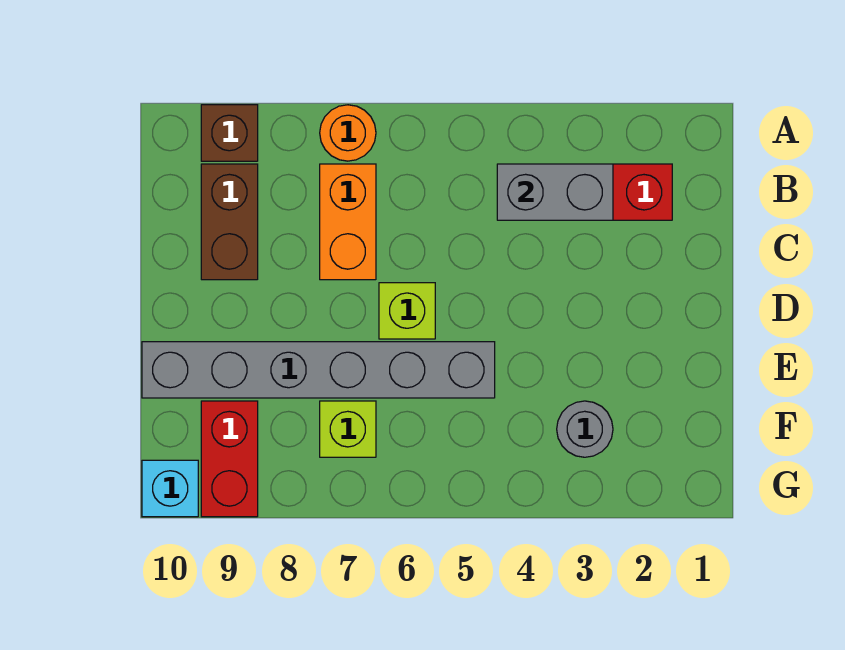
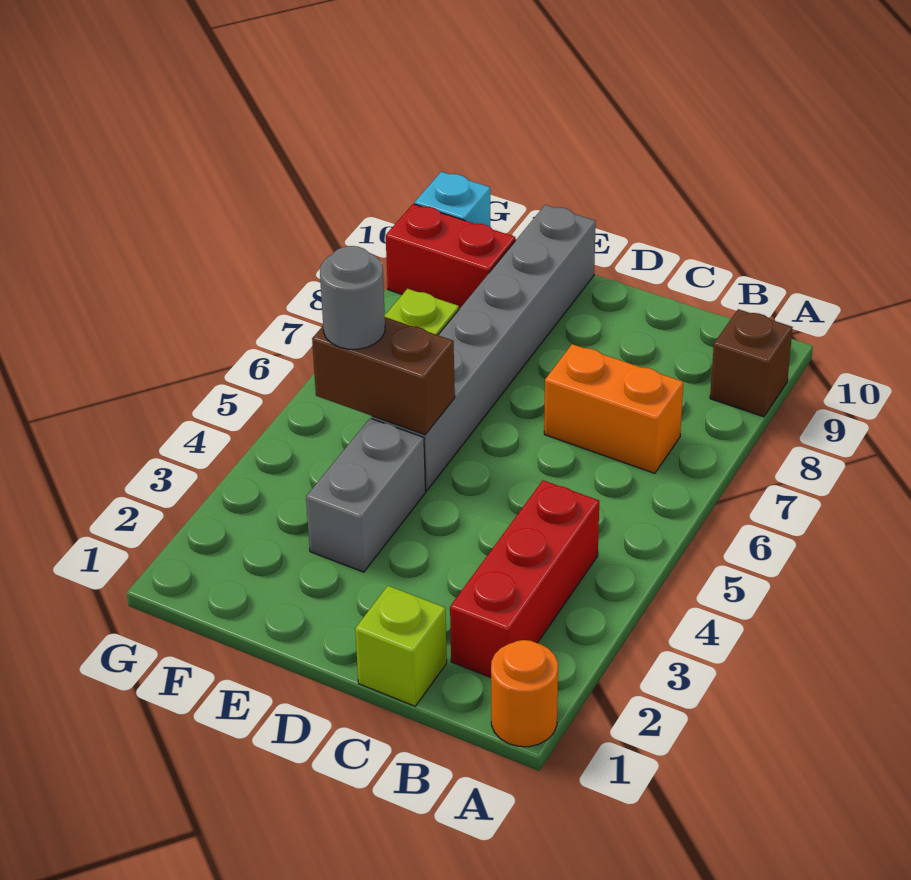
orange round brick A7 level 1 -> orange round brick A1 level 1
grey brick B3:B4 level 2 -> grey brick E3:E4 level 1
brown brick B9:C9 level 1 -> brown brick E5:F5 level 2
lime brick D6 level 1 -> lime brick C1 level 1
grey round brick F3 level 1 -> grey round brick F5 level 3

